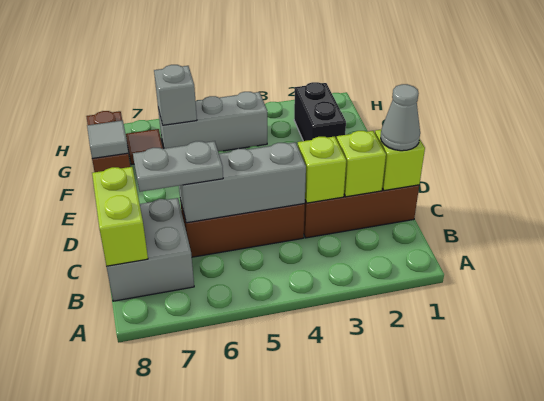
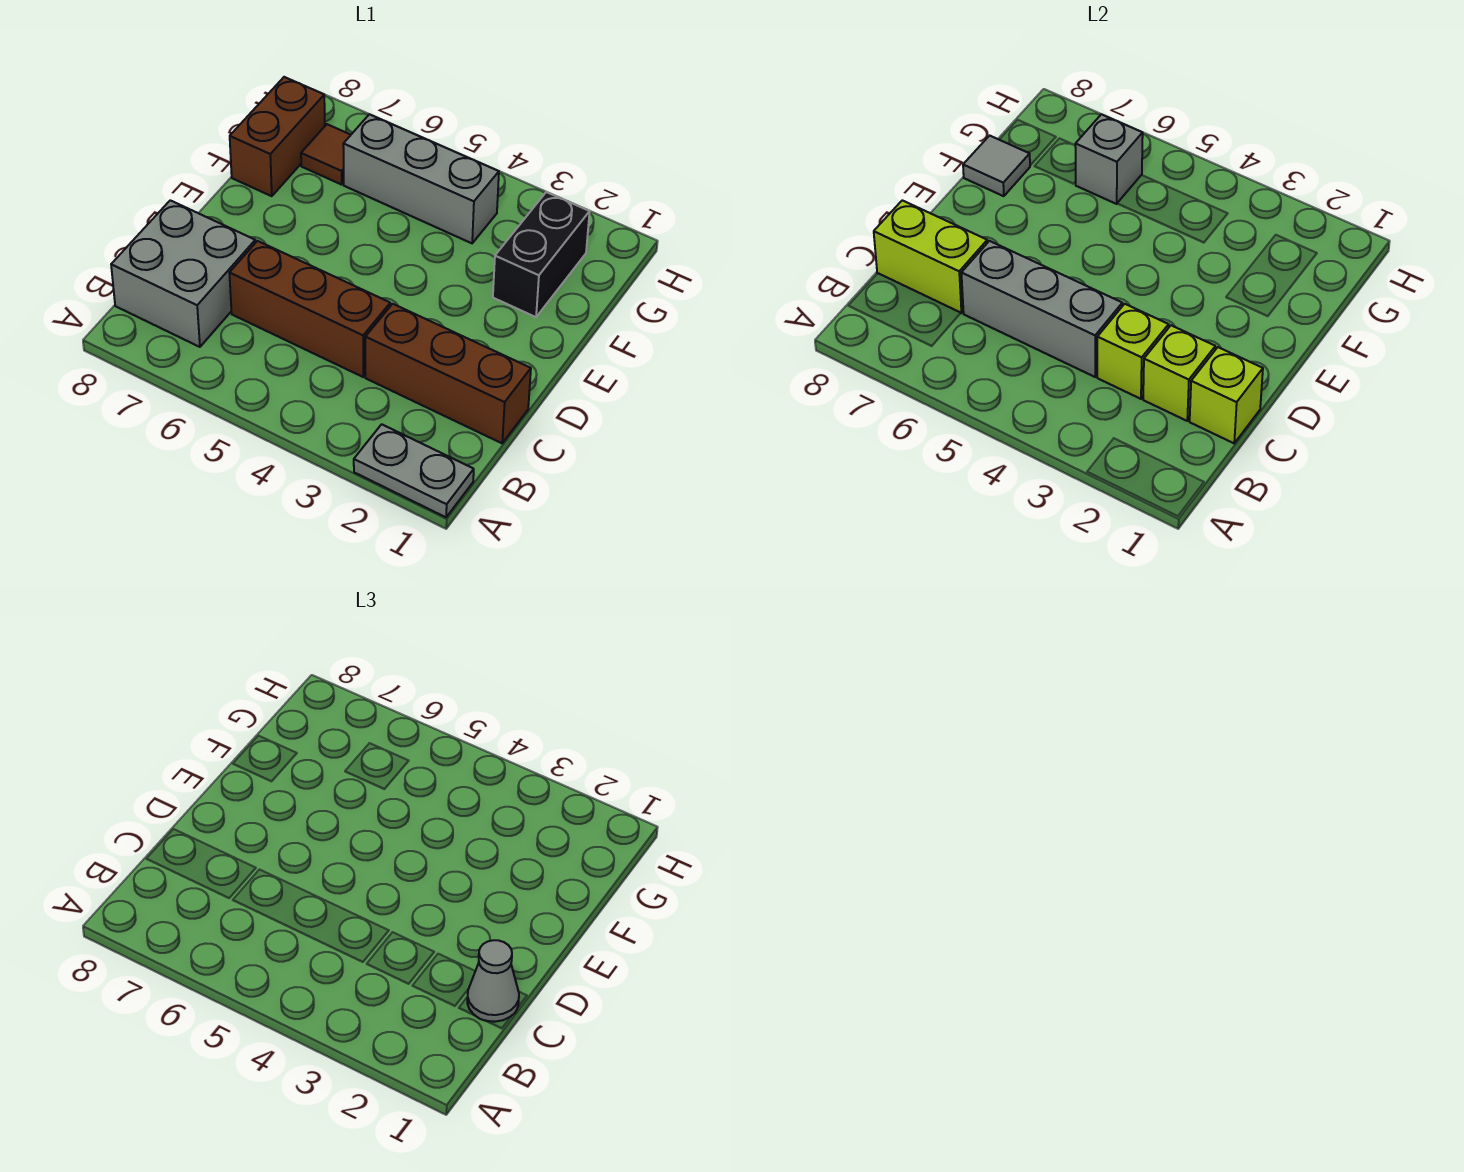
lime brick B8:C8 level 2 -> lime brick C7:C8 level 2
grey plate C6:C7 level 3 -> grey plate A1:A2 level 1

